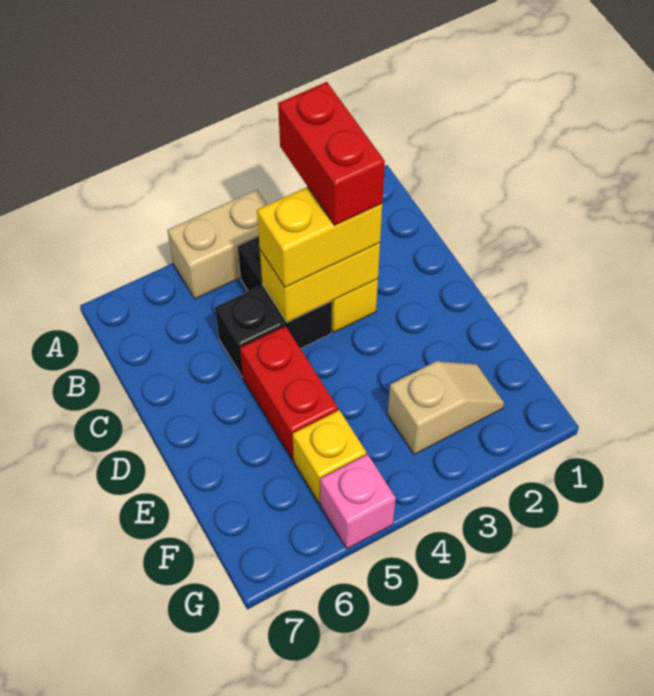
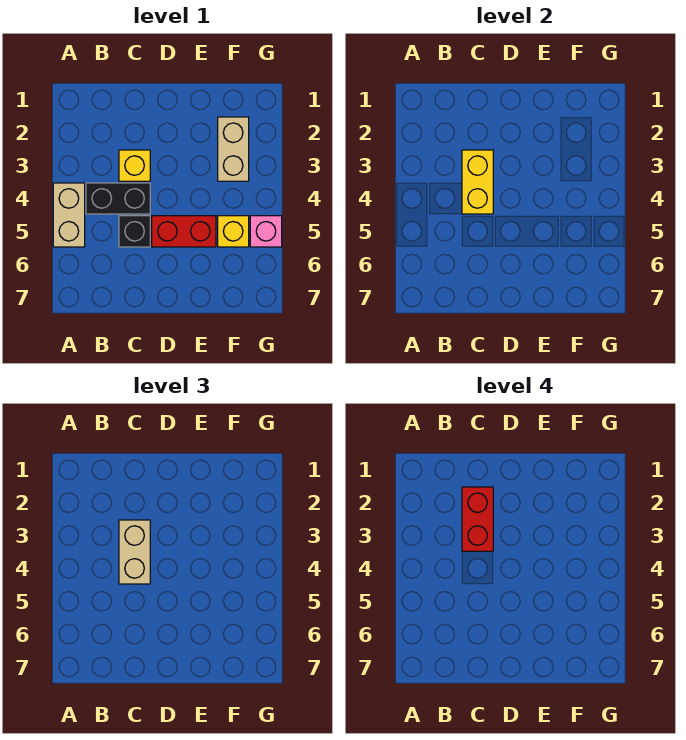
red brick B3:C3 level 4 -> red brick C2:C3 level 4
yellow brick C3:C4 level 3 -> tan brick C3:C4 level 3
tan slope F2:F3 level 1 top 3 -> tan brick F2:F3 level 1

